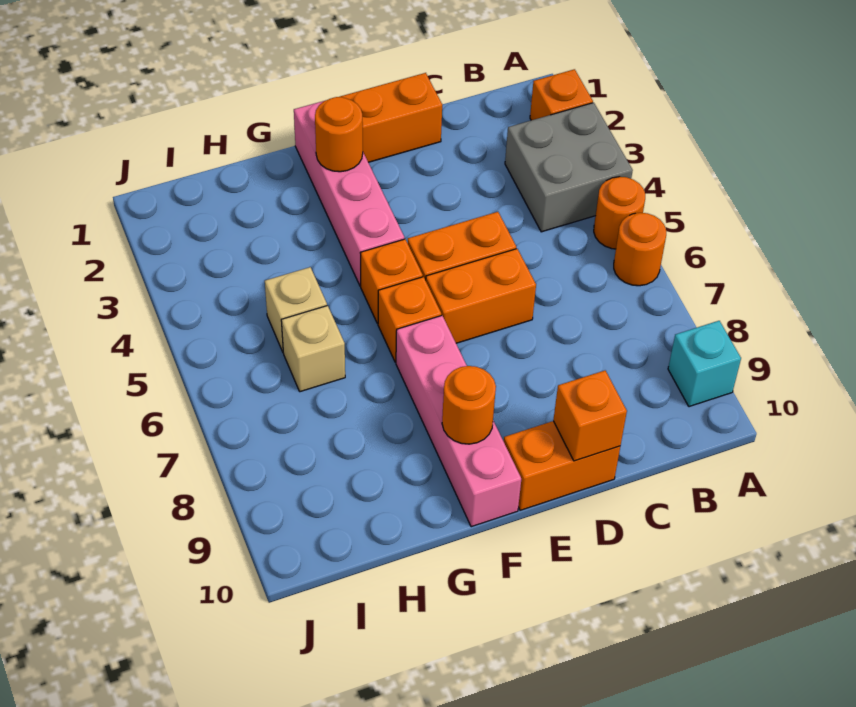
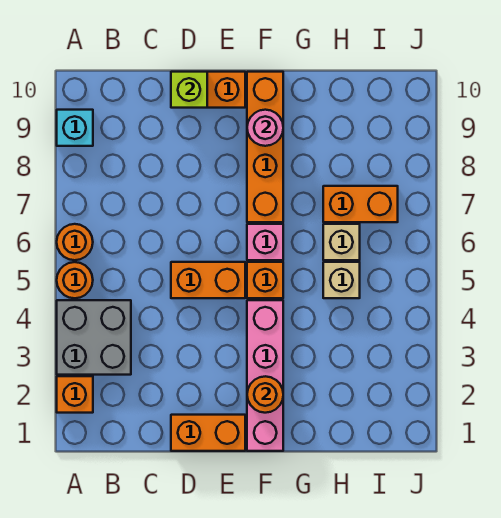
orange brick D6:E6 level 1 -> orange brick H7:I7 level 1
orange brick D10 level 2 -> lime brick D10 level 2
orange brick F6 level 1 -> pink brick F6 level 1
pink brick F7:F10 level 1 -> orange brick F7:F10 level 1
orange round brick F9 level 2 -> pink round brick F9 level 2

